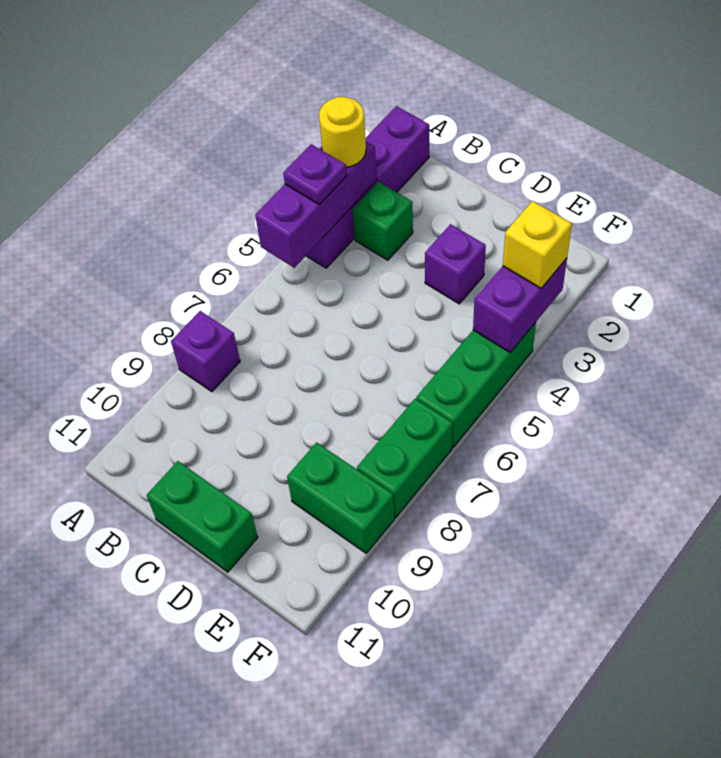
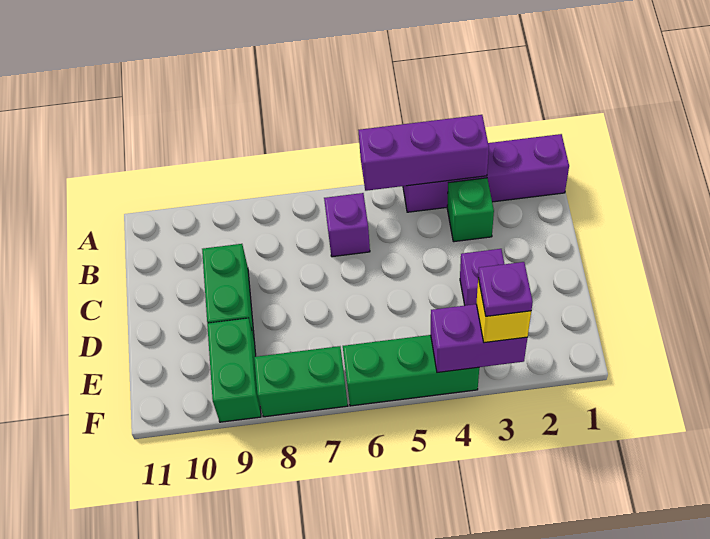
yellow round brick A3 level 3 -> none
purple plate A4 level 3 -> purple plate F3 level 4
purple brick A8 level 1 -> purple brick B6 level 1
green brick C11:D11 level 1 -> green brick C9:D9 level 1

